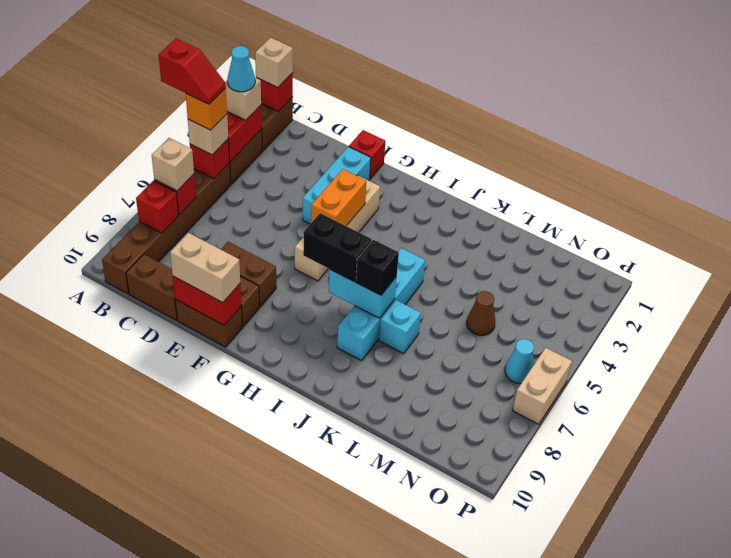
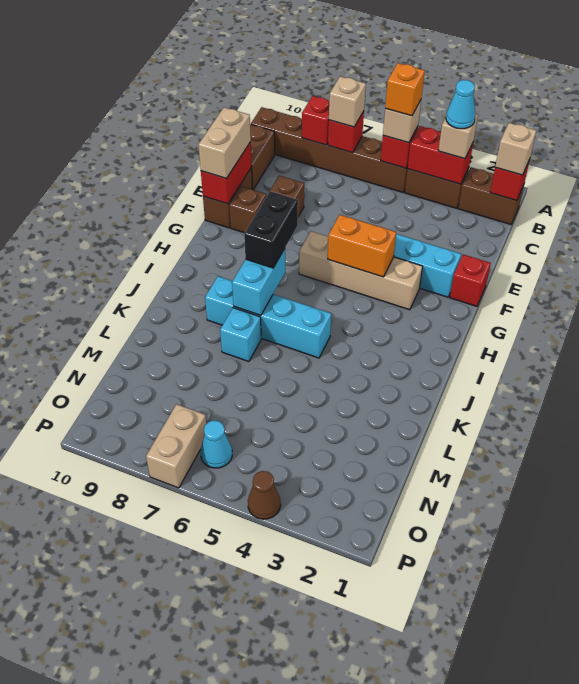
red slope A5:B5 level 5 top A -> none
black brick J7 level 3 -> none
brown cone M5 level 1 -> brown cone P4 level 1
tan brick P6:P7 level 1 -> tan brick O7:P7 level 1

